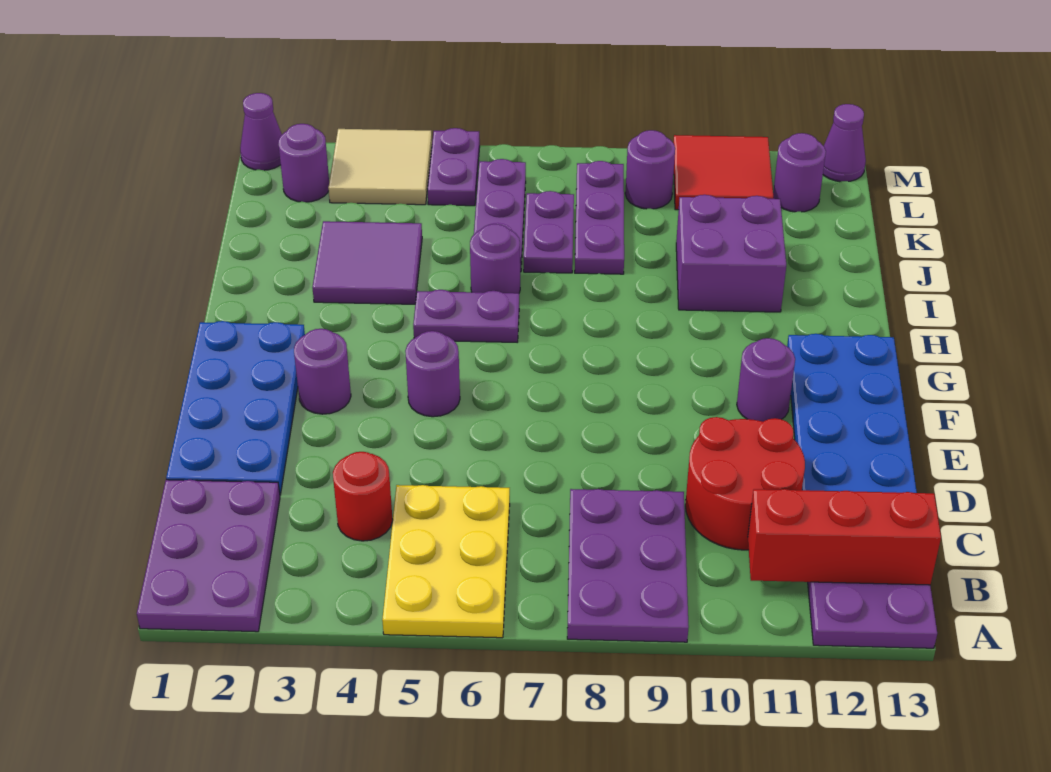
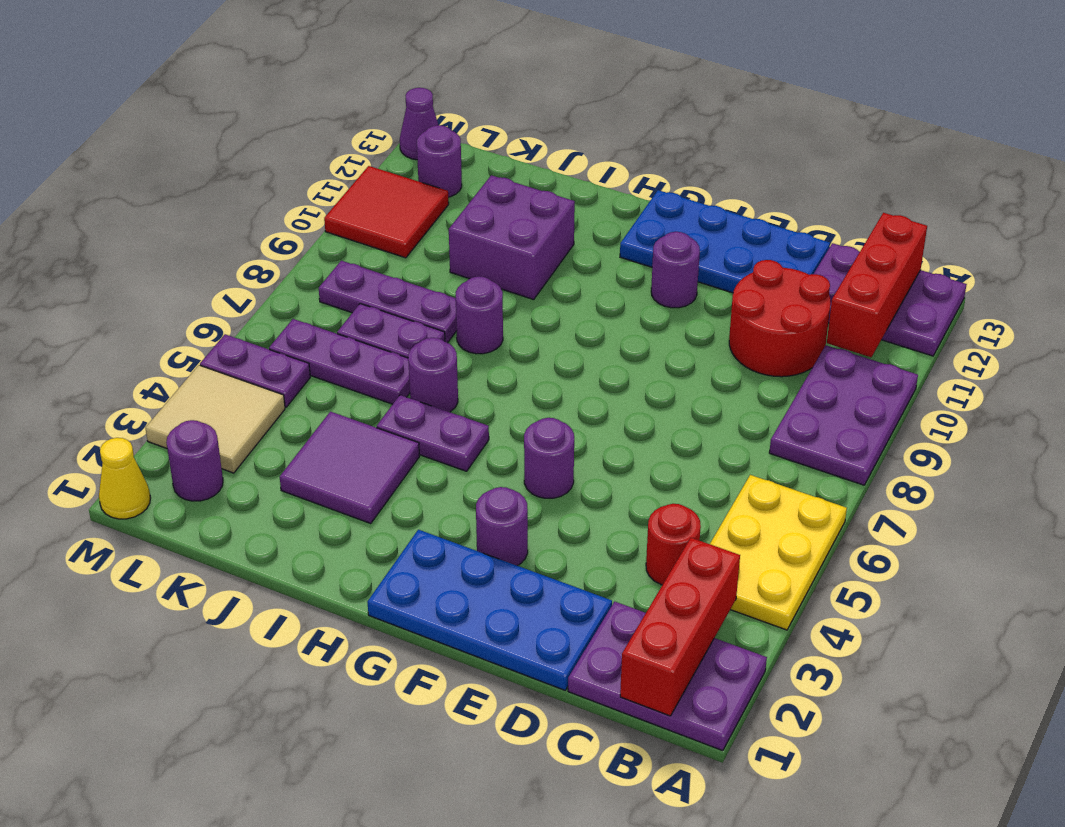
yellow plate A5:C6 level 1 -> yellow plate A4:B6 level 1
purple plate A8:C9 level 1 -> purple plate A8:B10 level 1
none -> red brick B1:B3 level 2
purple plate H5:H6 level 1 -> purple plate H5:I5 level 1
purple round brick L9 level 1 -> purple round brick I8 level 1
purple cone M1 level 1 -> yellow cone M1 level 1

